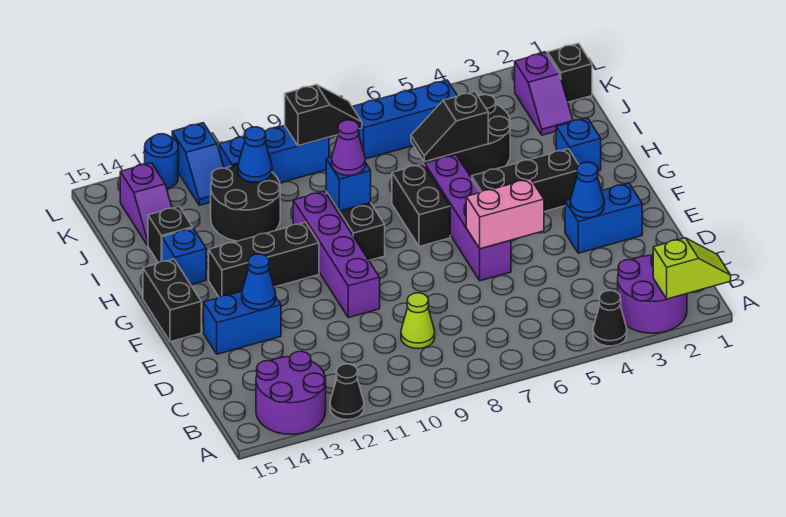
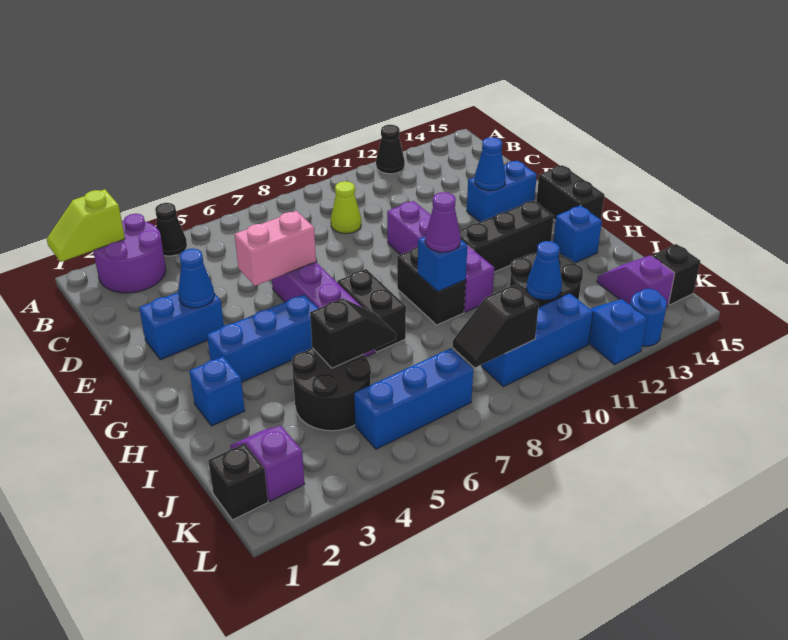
purple round brick A13:B14 level 1 -> none
black brick G3:G5 level 1 -> blue brick G3:G5 level 1
black brick I14 level 1 -> black brick K15 level 1

